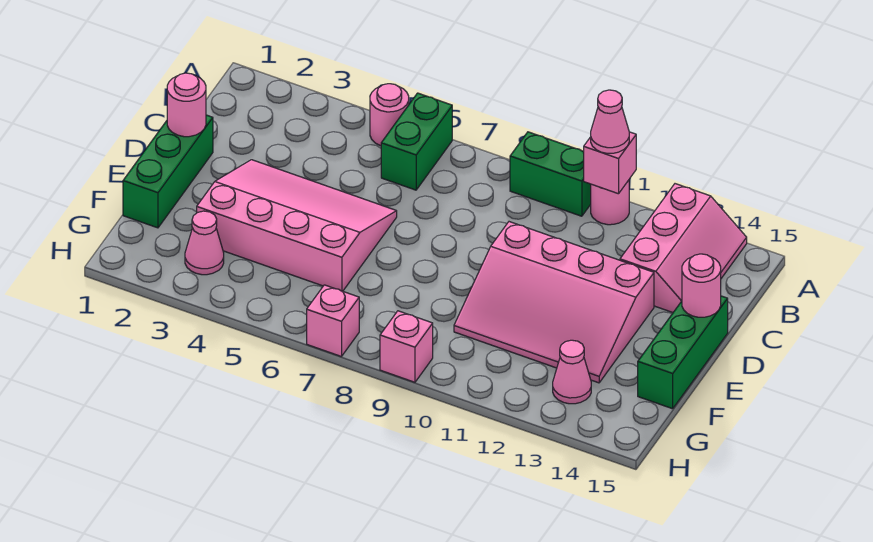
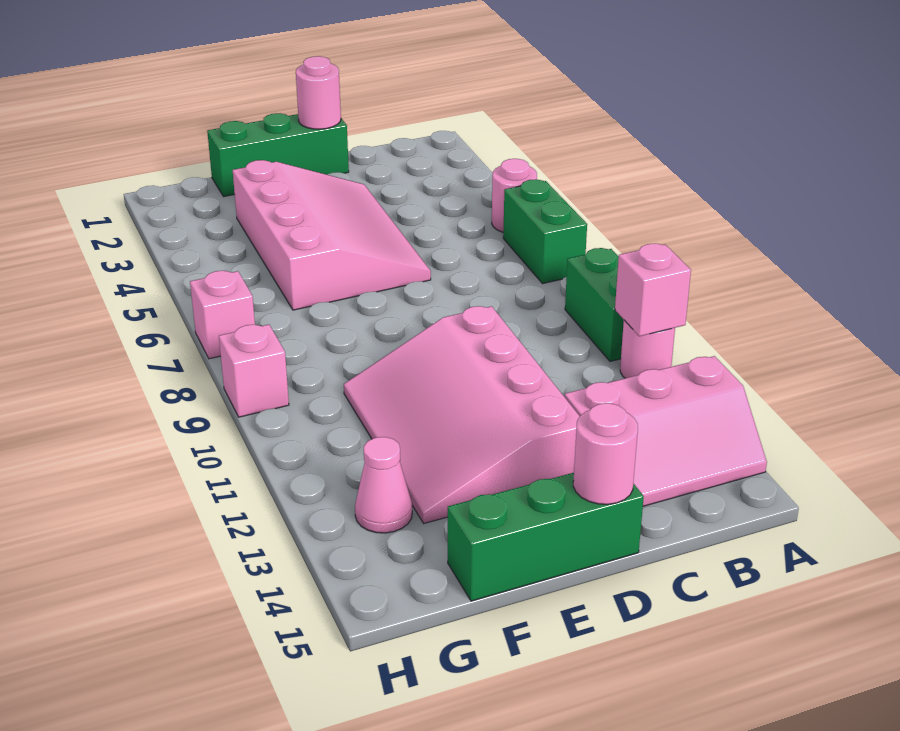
green brick A6:B6 level 1 -> green brick A6:A7 level 1
pink cone A11 level 3 -> none
pink cone G3 level 1 -> none

